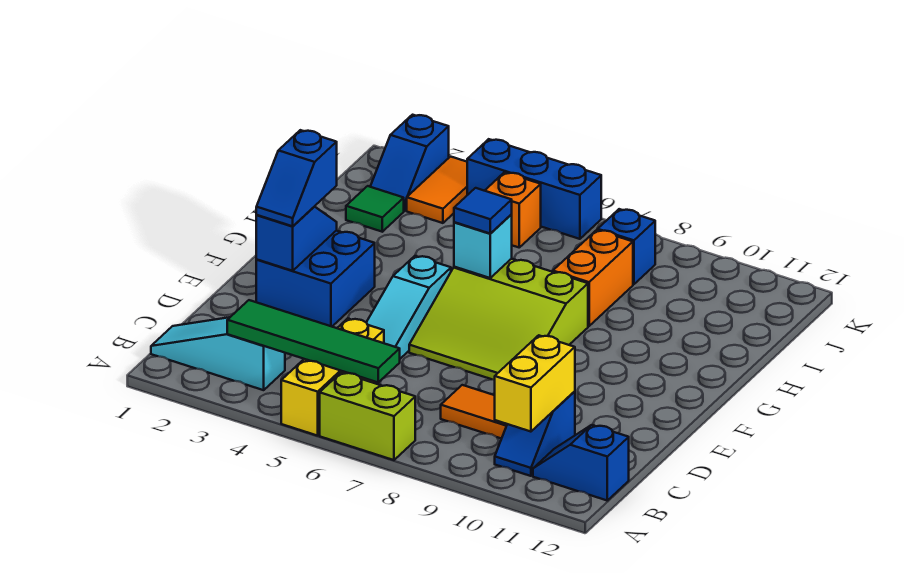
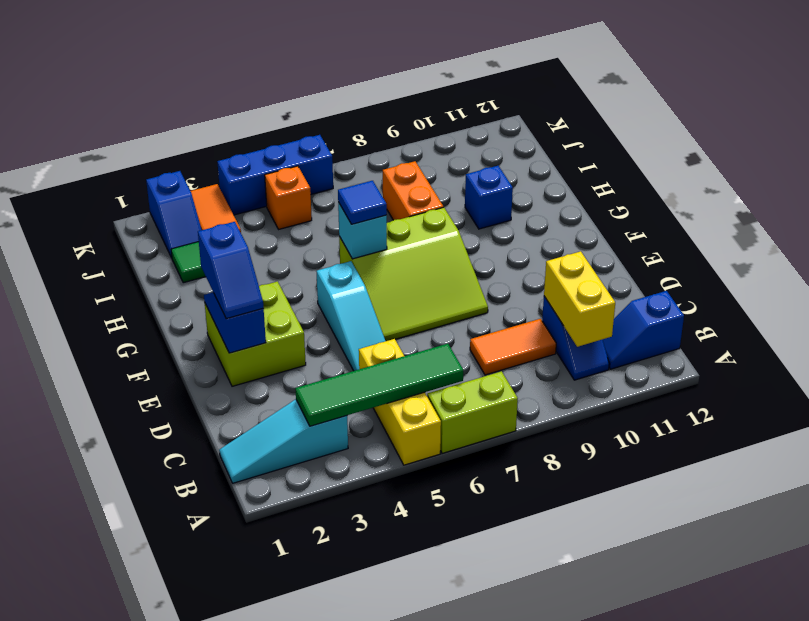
blue brick E2:F3 level 1 -> lime brick E2:F3 level 1
blue brick J8 level 1 -> blue brick H10 level 1

